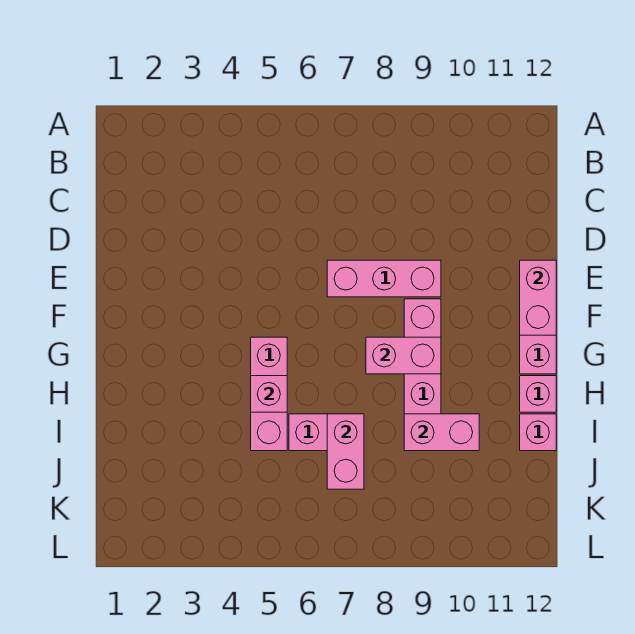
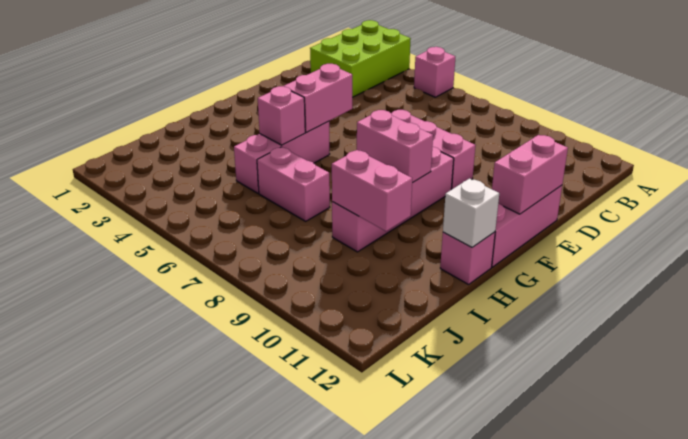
none -> lime brick A2:C3 level 1
none -> white brick H12 level 2
pink brick I7:J7 level 2 -> pink brick F5:G5 level 2
pink brick I12 level 1 -> pink brick A5 level 1

